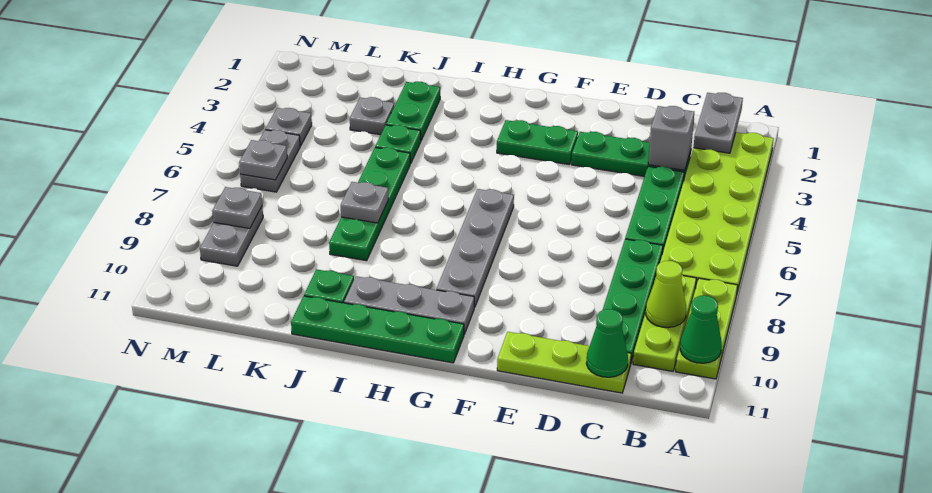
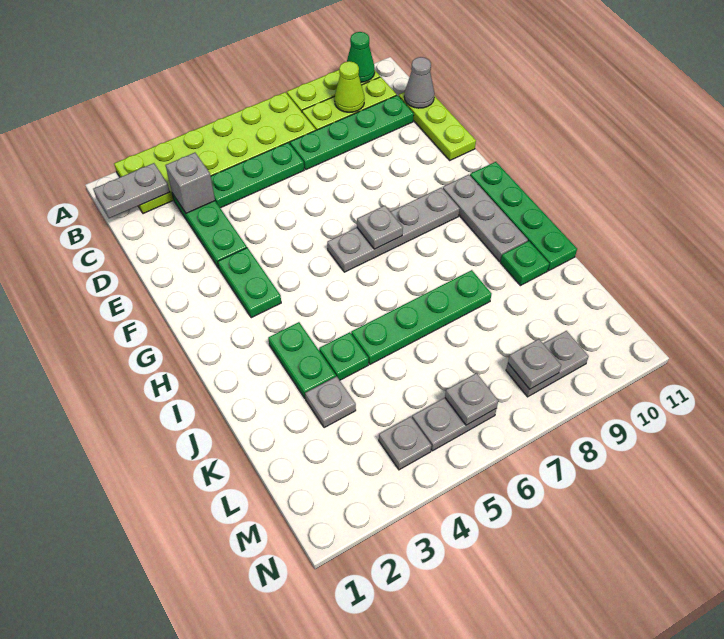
green cone C11 level 2 -> grey cone C11 level 2
green plate J2:J3 level 1 -> green plate I3:J3 level 1
grey plate J7 level 2 -> grey plate G7 level 2

